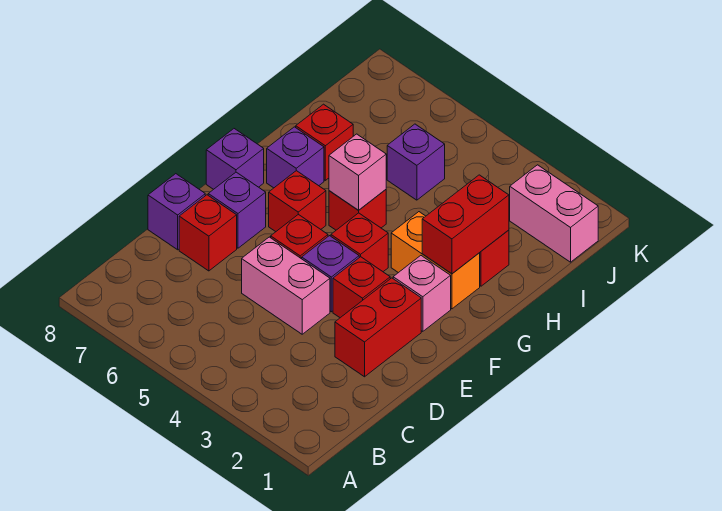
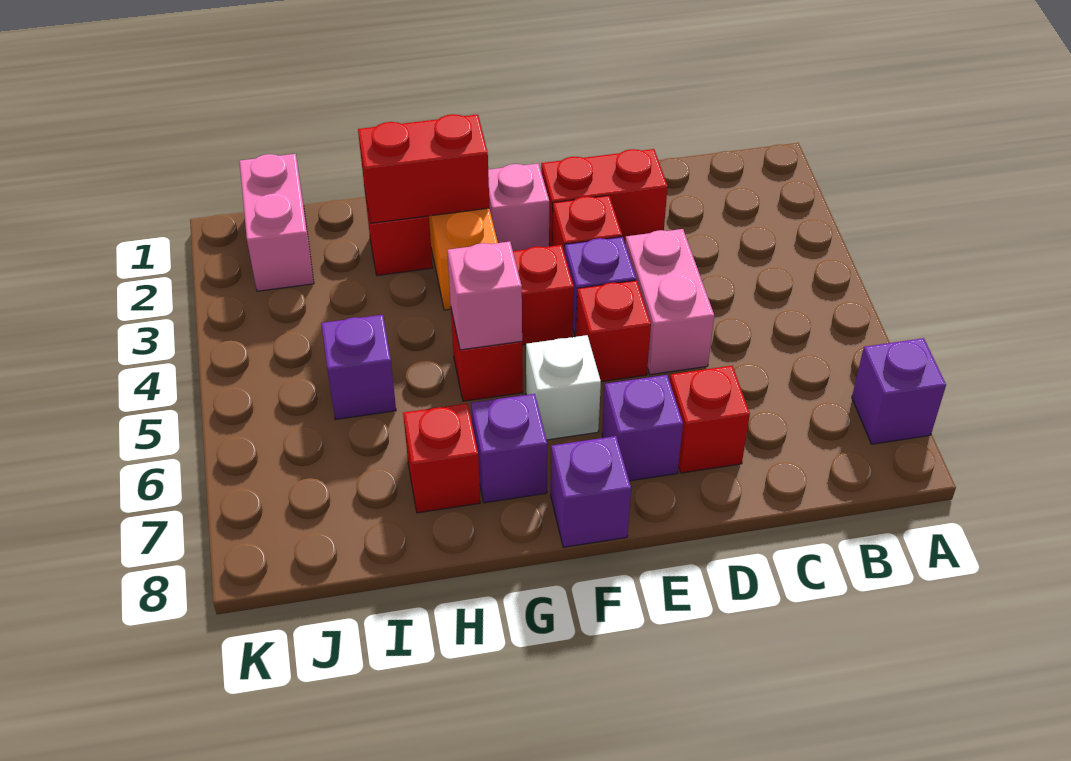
purple brick D8 level 1 -> purple brick A7 level 1
red brick F6 level 1 -> white brick F6 level 1

